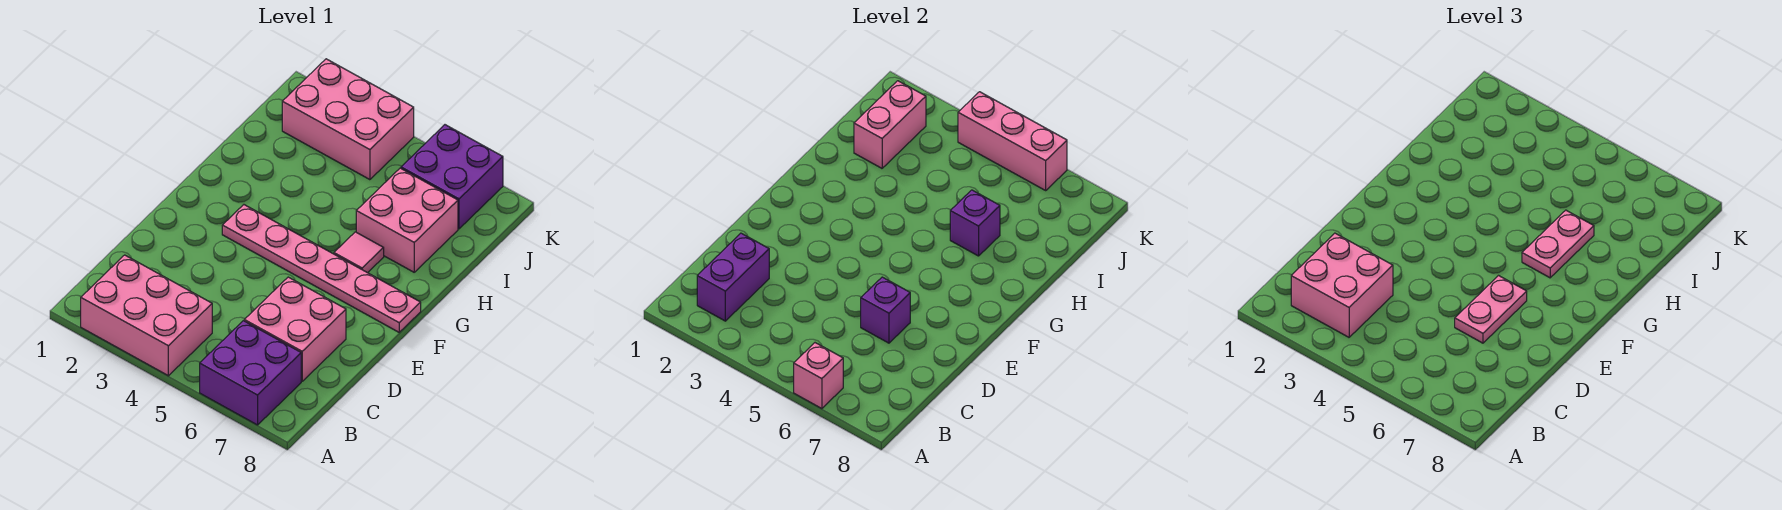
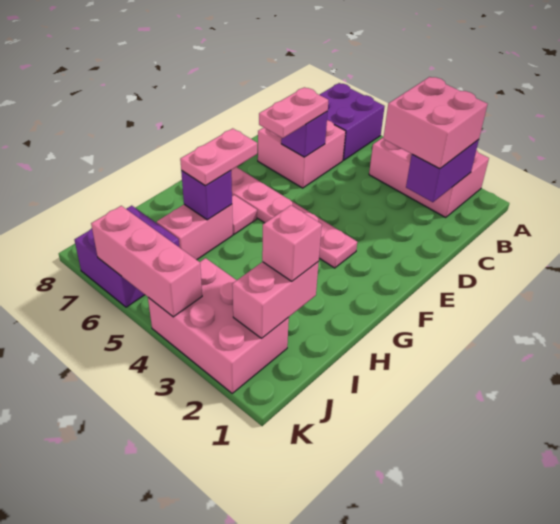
pink brick A6 level 2 -> pink brick I2 level 3
pink brick H6:I7 level 1 -> pink brick H6:I6 level 1

